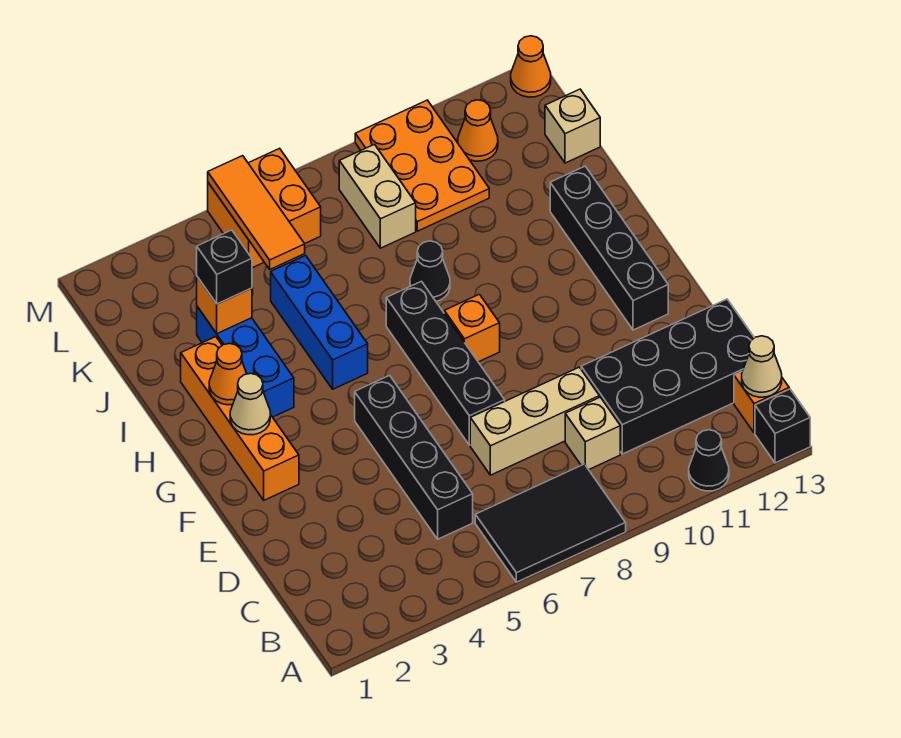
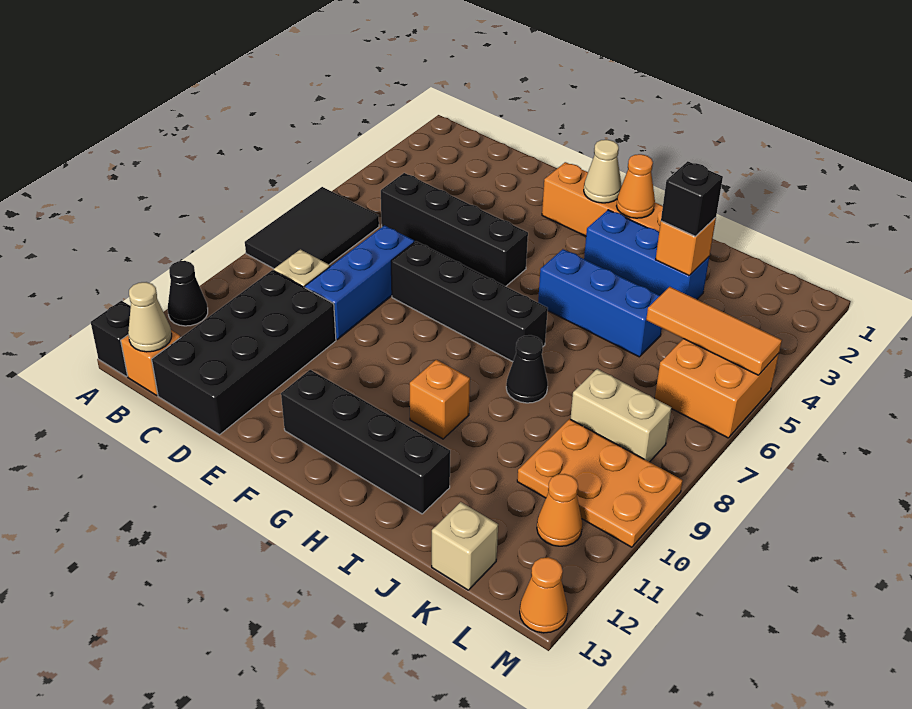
tan brick D7:D9 level 1 -> blue brick D7:D9 level 1
orange brick G8 level 1 -> orange brick H10 level 1

